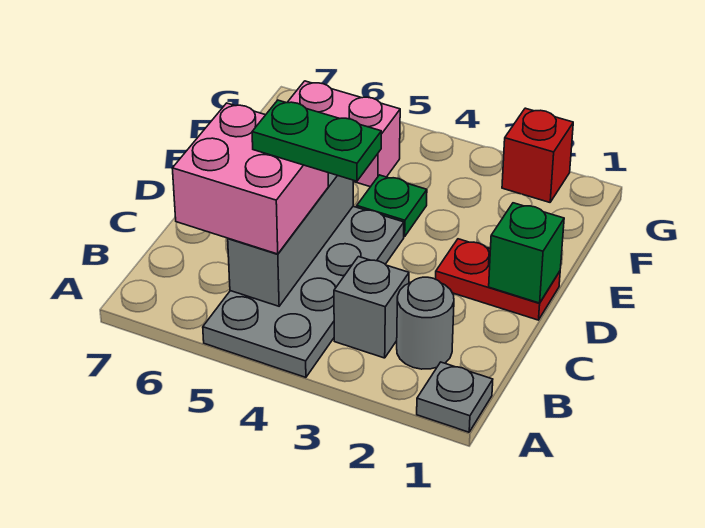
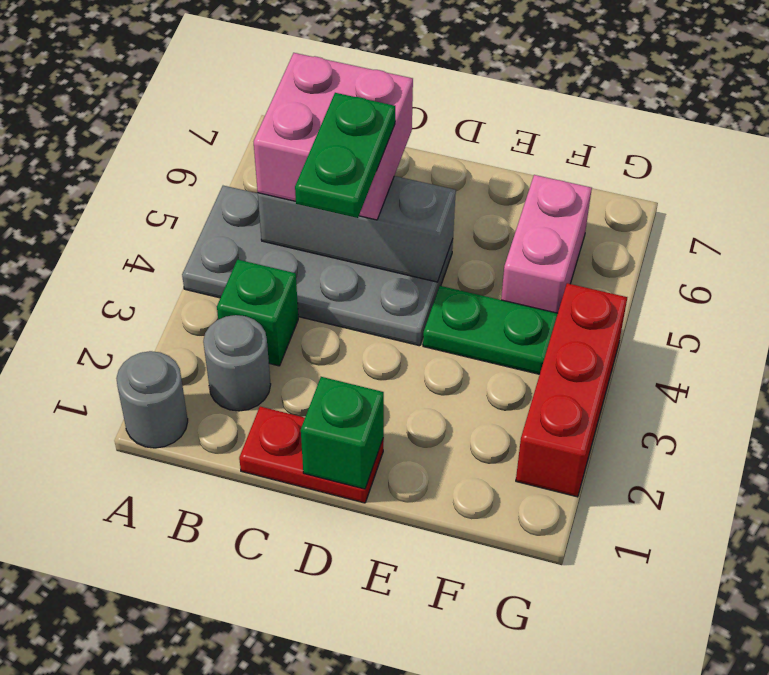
grey plate A1 level 1 -> grey round brick A1 level 1
grey brick B3 level 1 -> green brick B3 level 1
red plate D1:D2 level 1 -> red plate C1:D1 level 1
green plate E4 level 1 -> green plate E4:F4 level 1
red brick G2 level 1 -> red brick G2:G4 level 1

